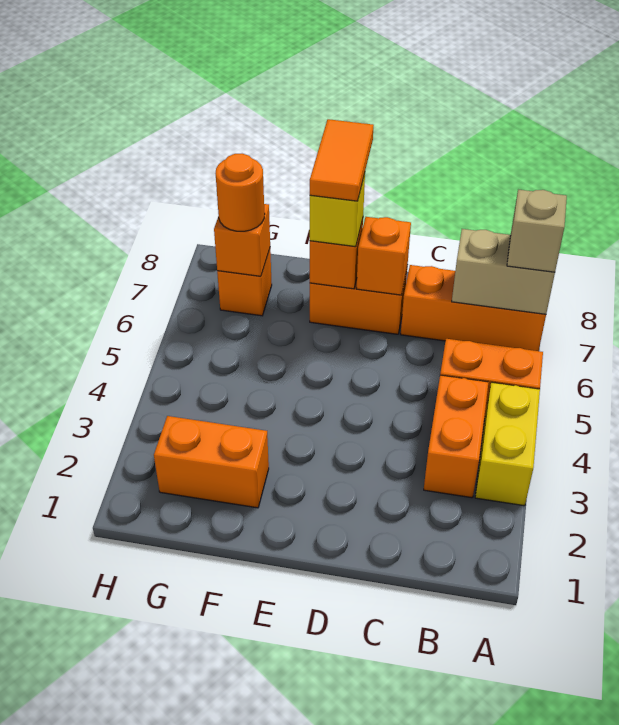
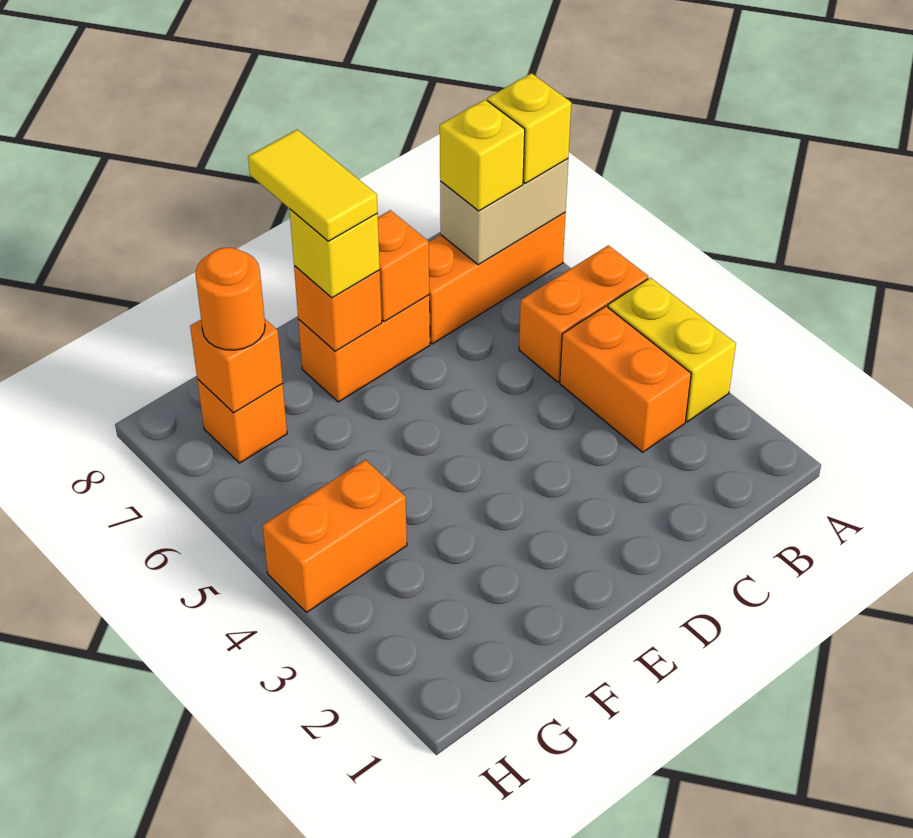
tan brick A7 level 3 -> yellow brick A7 level 3
none -> yellow brick B7 level 3
orange tile E7:E8 level 4 -> yellow tile E7:E8 level 4
orange brick F2:G2 level 1 -> orange brick G4:H4 level 1

